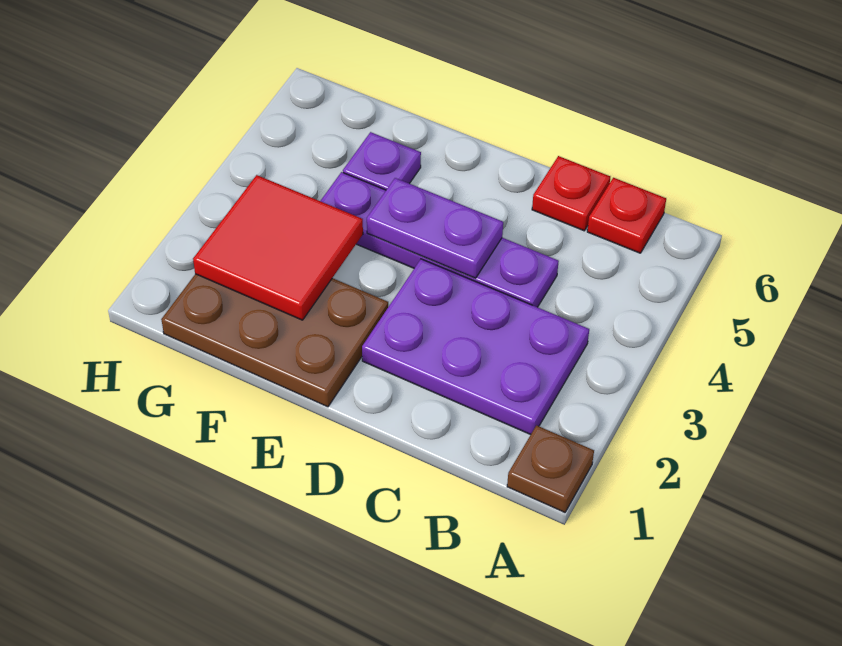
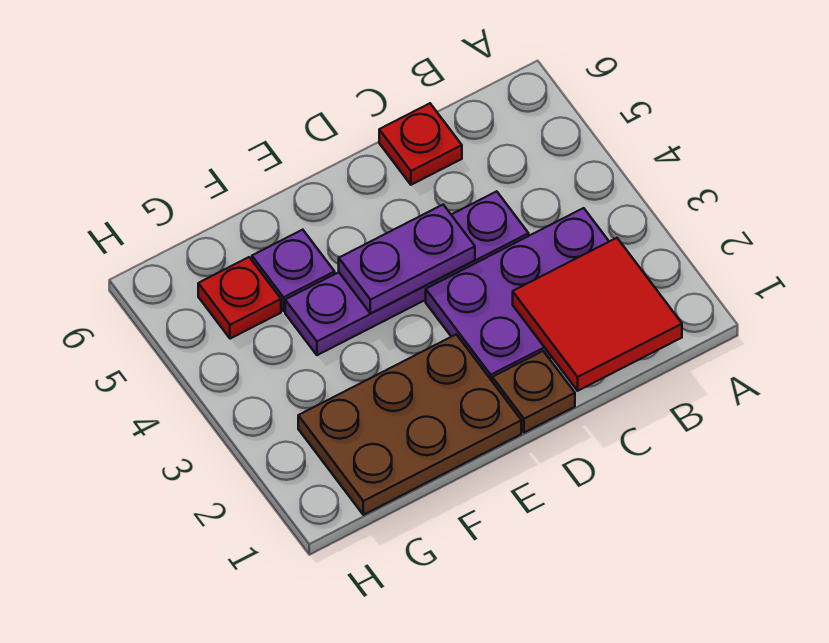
brown plate A1 level 1 -> brown plate D1 level 1
red plate B6 level 1 -> red plate G5 level 1
red tile F2:G3 level 2 -> red tile B1:C2 level 2

